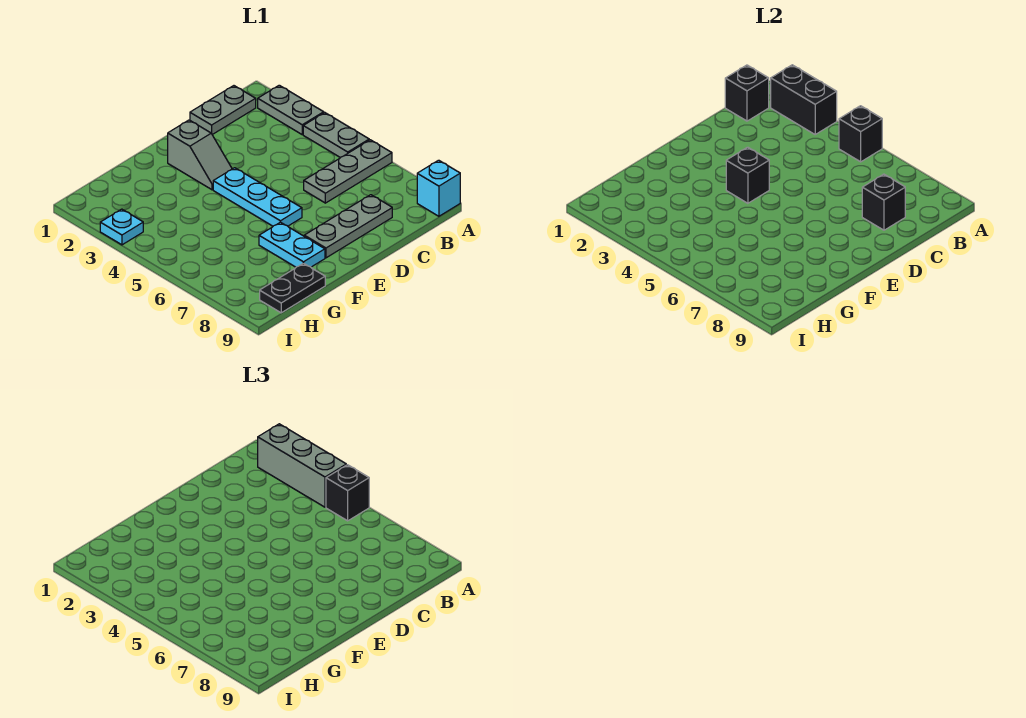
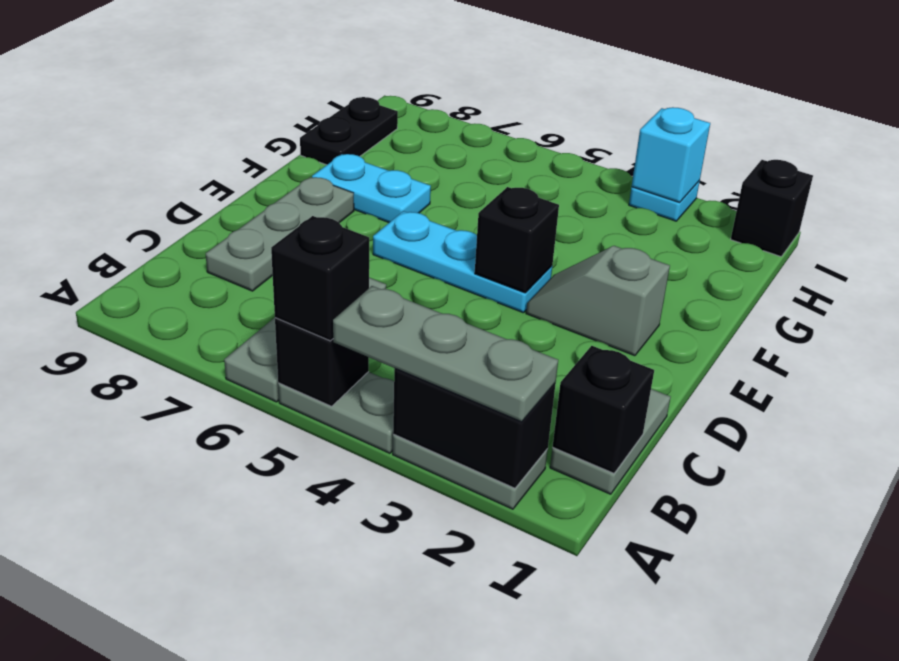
grey brick A2:A4 level 3 -> grey plate A2:A4 level 3
cyan brick A9 level 1 -> cyan brick I3 level 2
black brick C8 level 2 -> black brick I1 level 1

